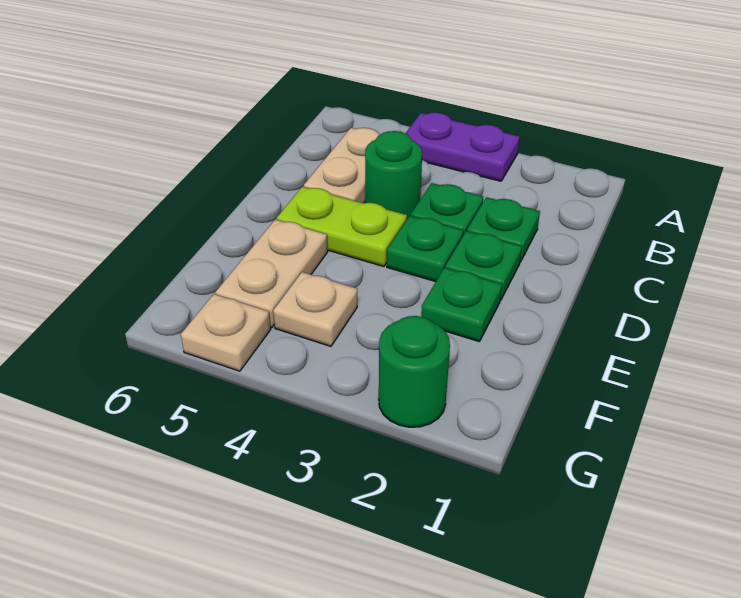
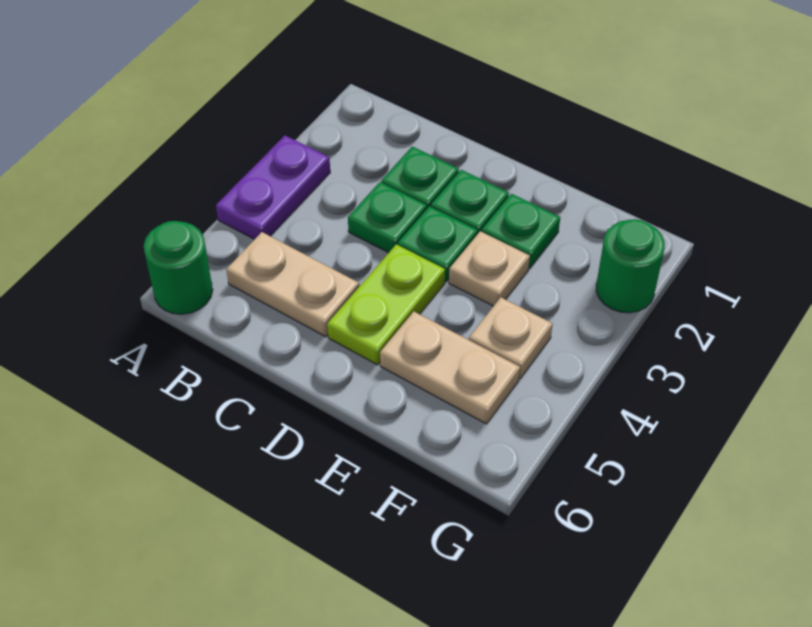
green round brick C4 level 1 -> green round brick A6 level 1
tan plate G5 level 1 -> tan plate E3 level 1

